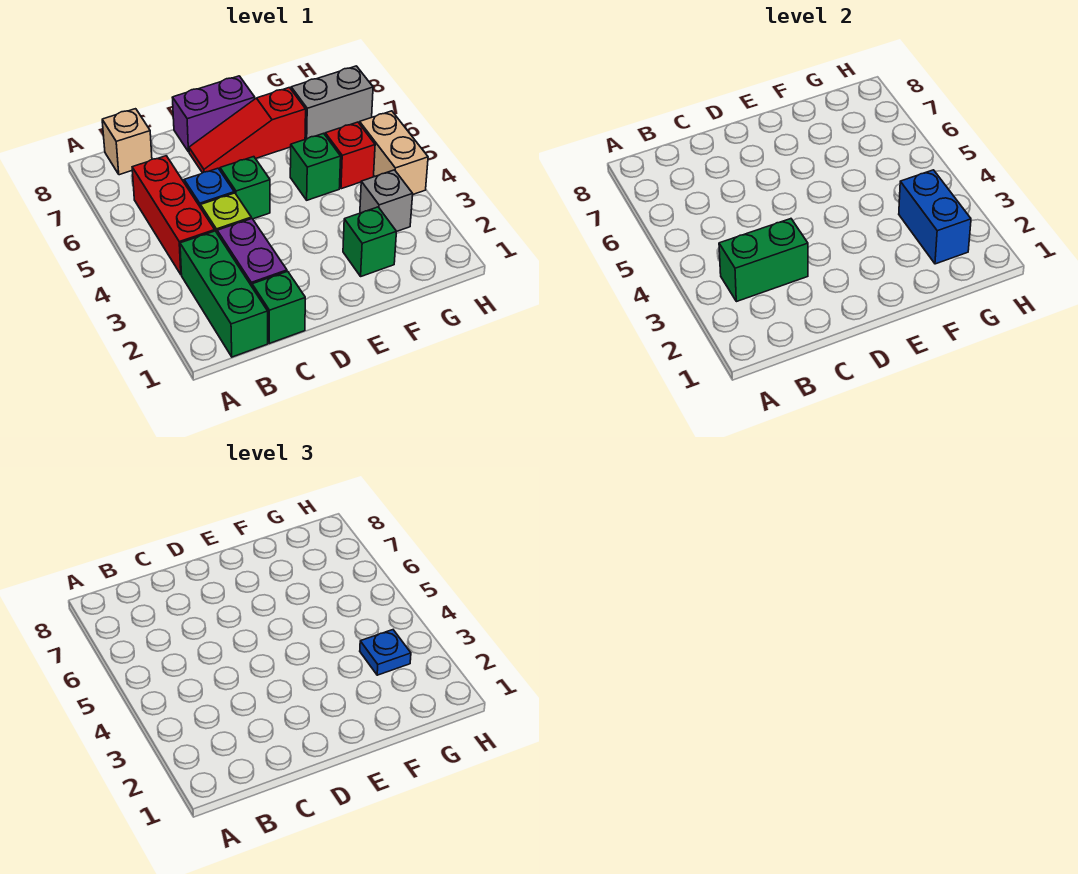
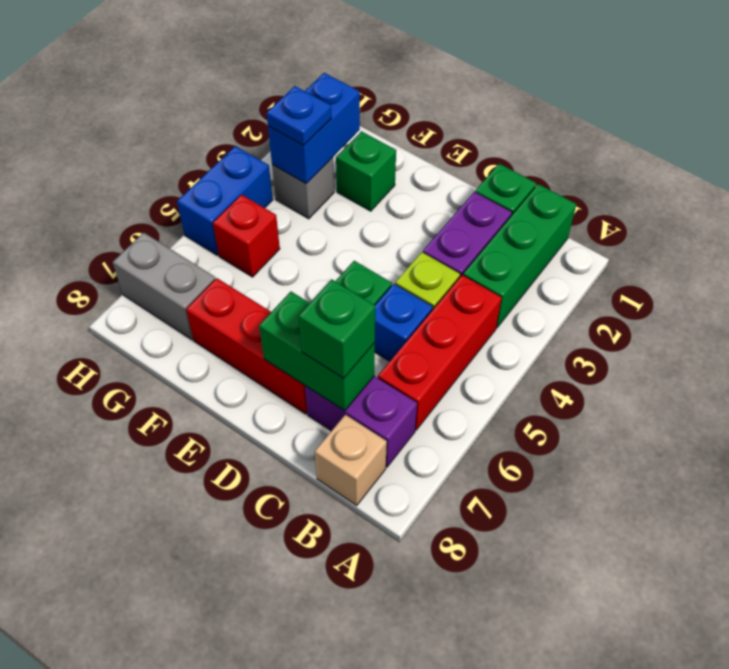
green brick B3:C3 level 2 -> green brick C7:D7 level 2
red slope D7:F7 level 1 top F -> red brick D7:F7 level 1
purple brick D8:E8 level 1 -> purple brick B7:C7 level 1
green brick F5 level 1 -> green brick C7 level 3
tan brick H4:H5 level 1 -> blue brick H4:H5 level 1

